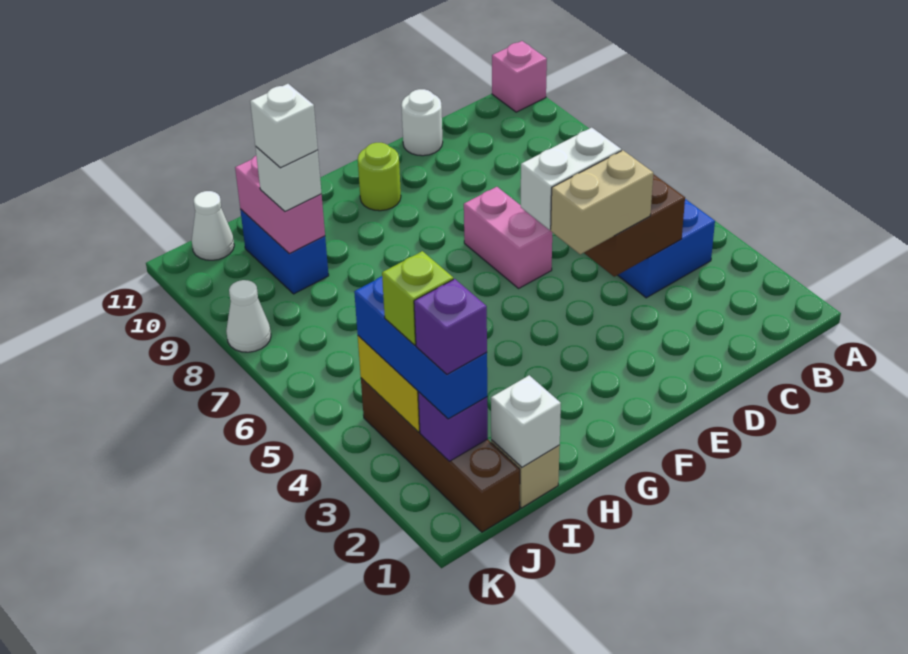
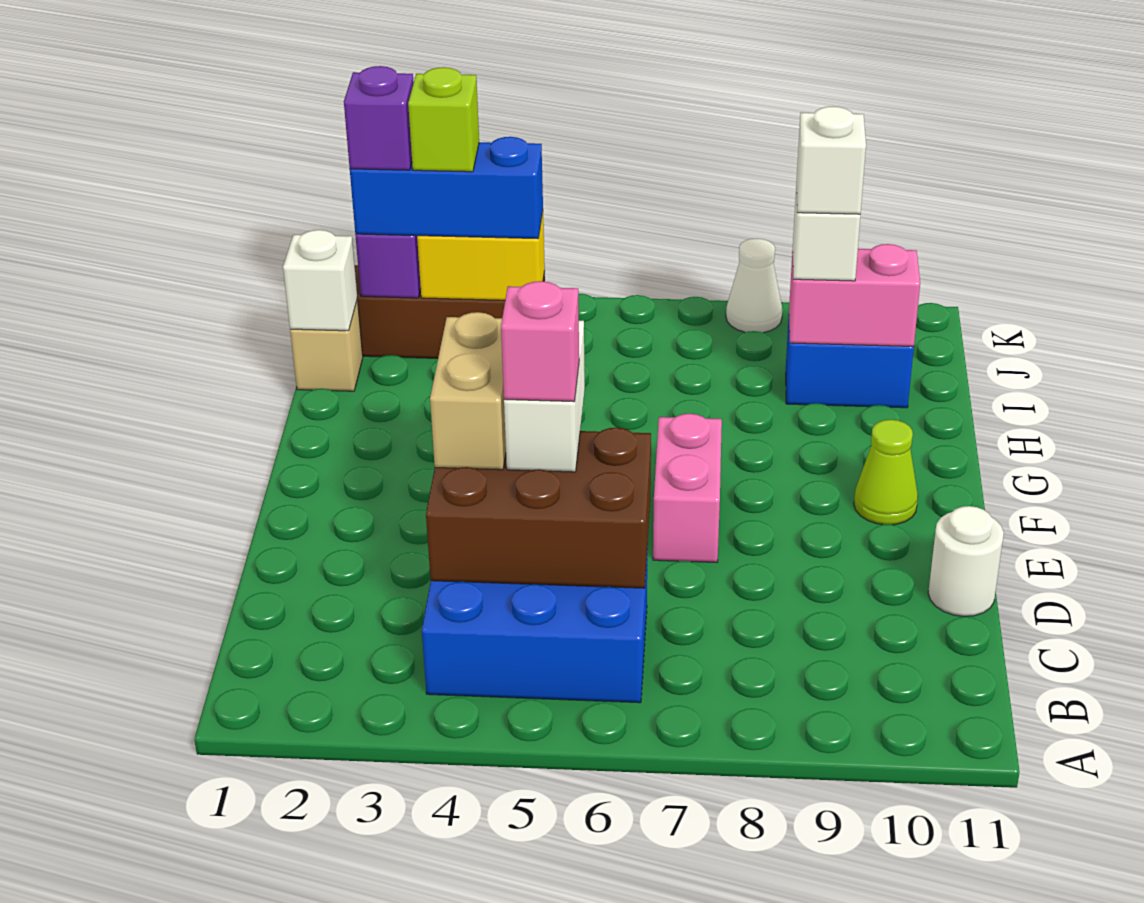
pink brick A11 level 1 -> pink brick D5 level 4
pink brick E6:E7 level 1 -> pink brick E7:F7 level 1
lime round brick F10 level 1 -> lime cone F10 level 1
white cone J11 level 1 -> none

